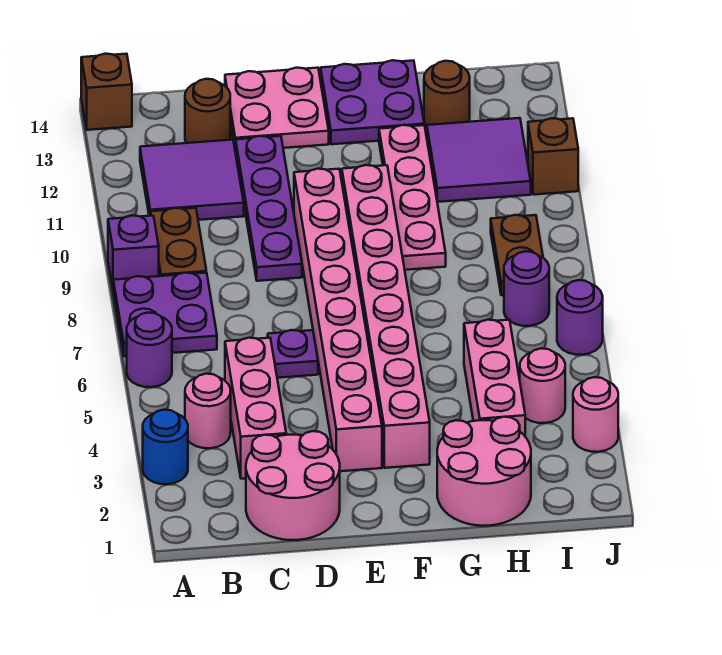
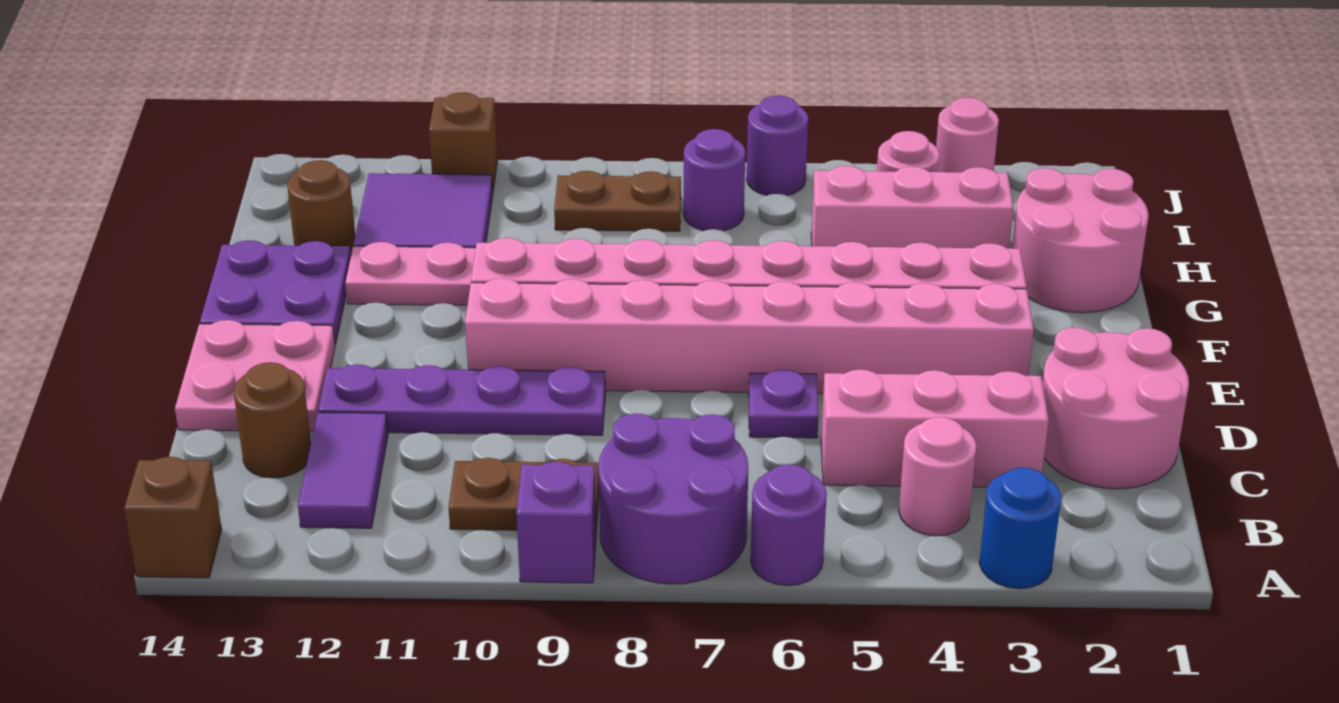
purple plate A7:B8 level 1 -> purple round brick A7:B8 level 1
purple tile B11:C12 level 1 -> purple tile B12:C12 level 1

